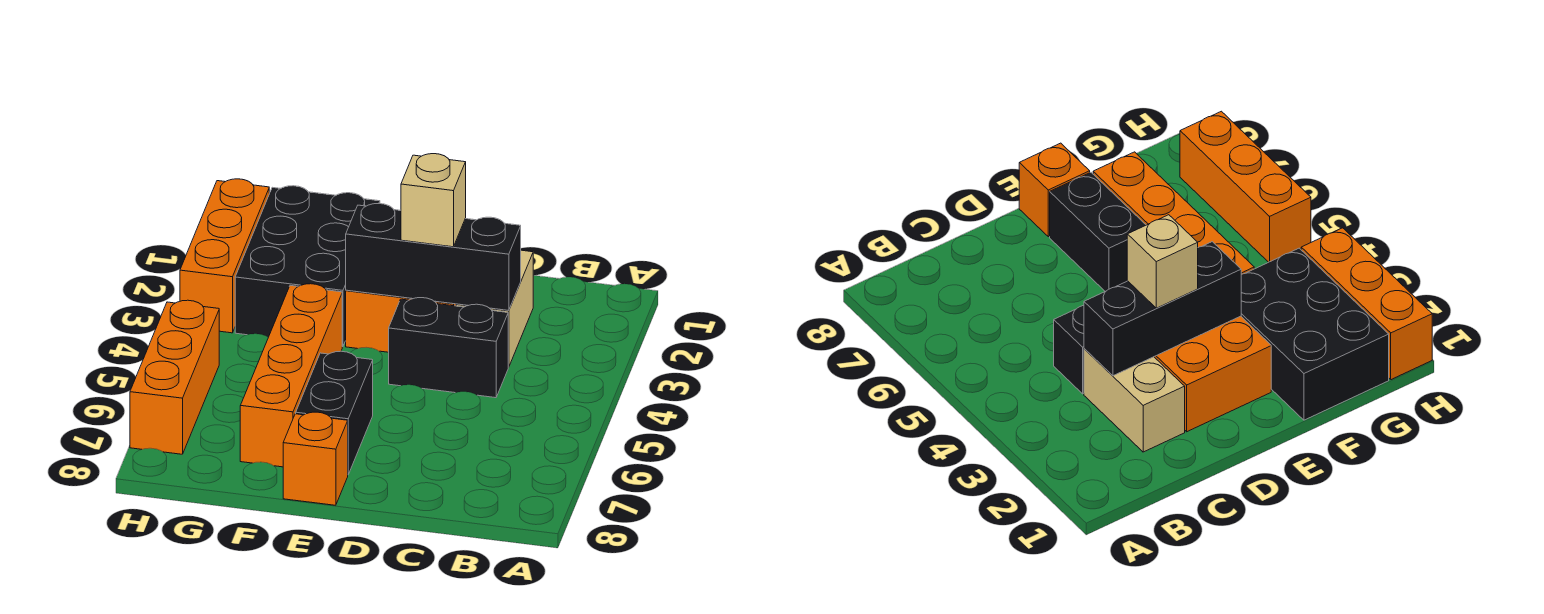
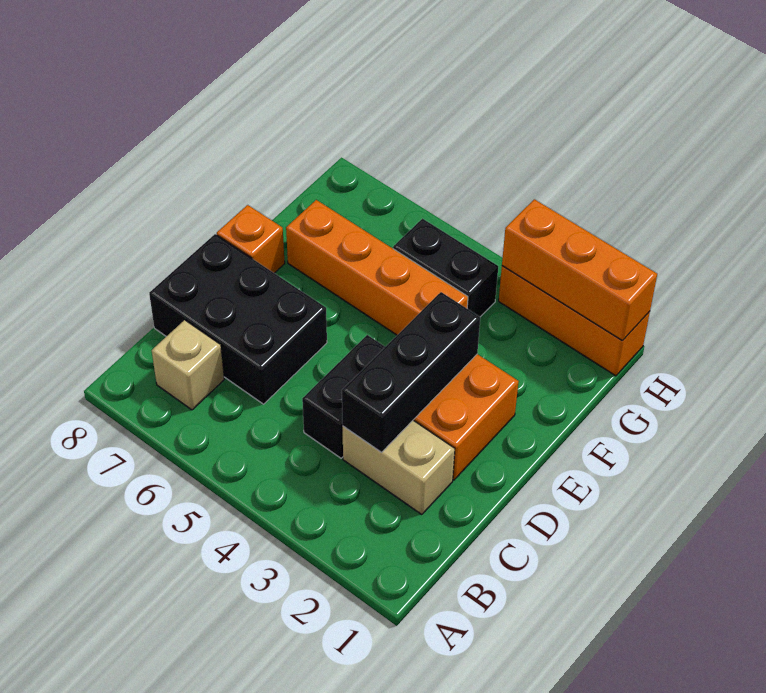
tan brick D3 level 3 -> tan brick B7 level 1
black brick E6:E7 level 1 -> black brick G4:G5 level 1
black brick F1:G3 level 1 -> black brick C6:D8 level 1
orange brick H5:H7 level 1 -> orange brick H1:H3 level 2

